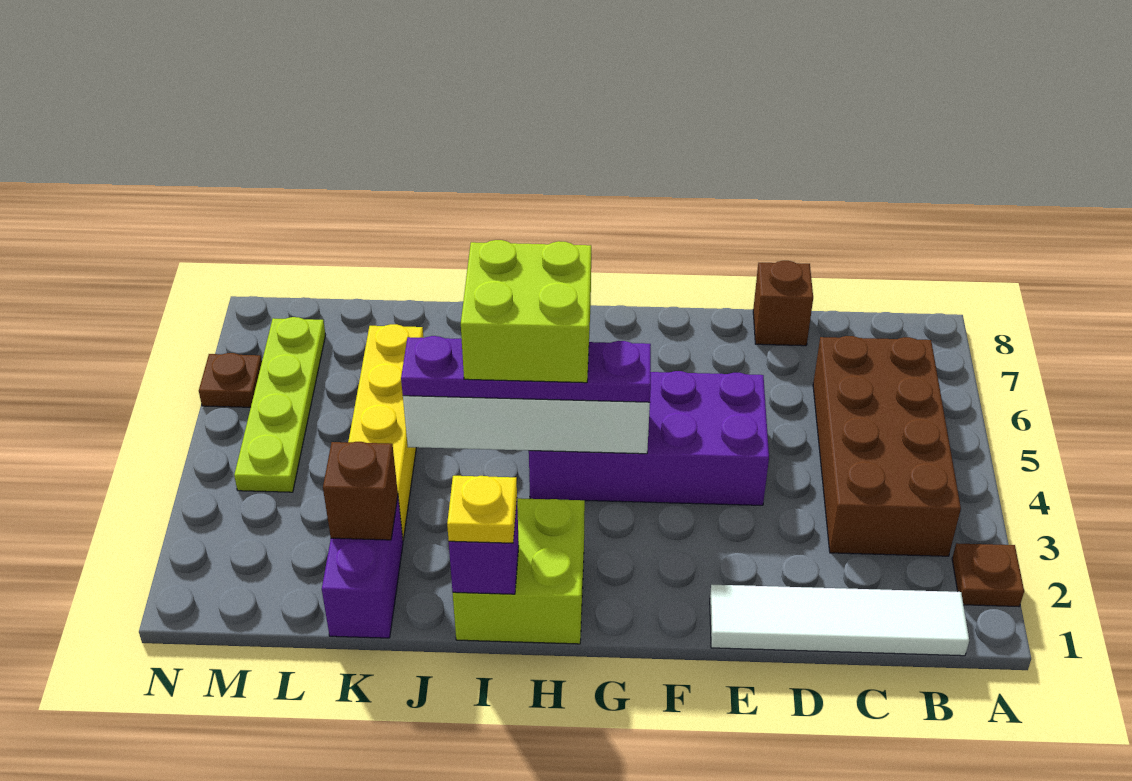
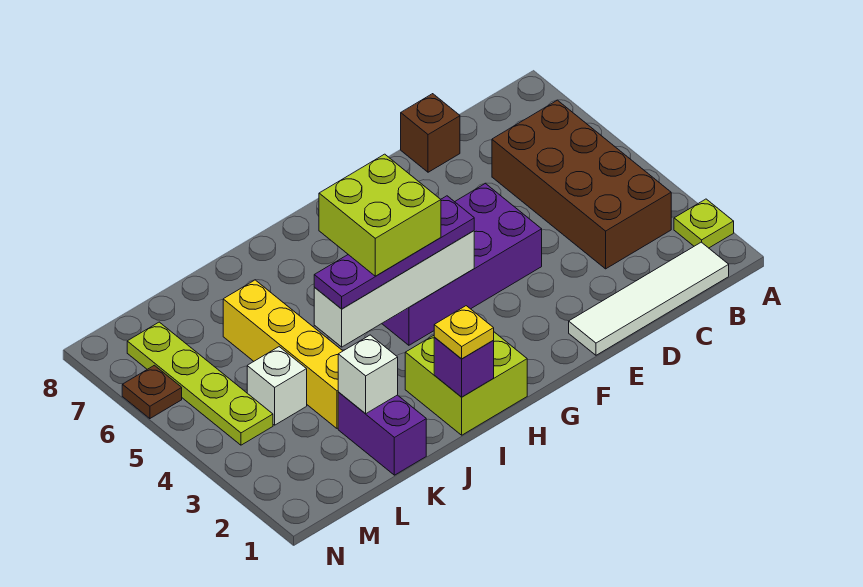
brown plate A2 level 1 -> lime plate A2 level 1
brown brick K2 level 2 -> white brick K2 level 2
none -> white brick L4 level 1

